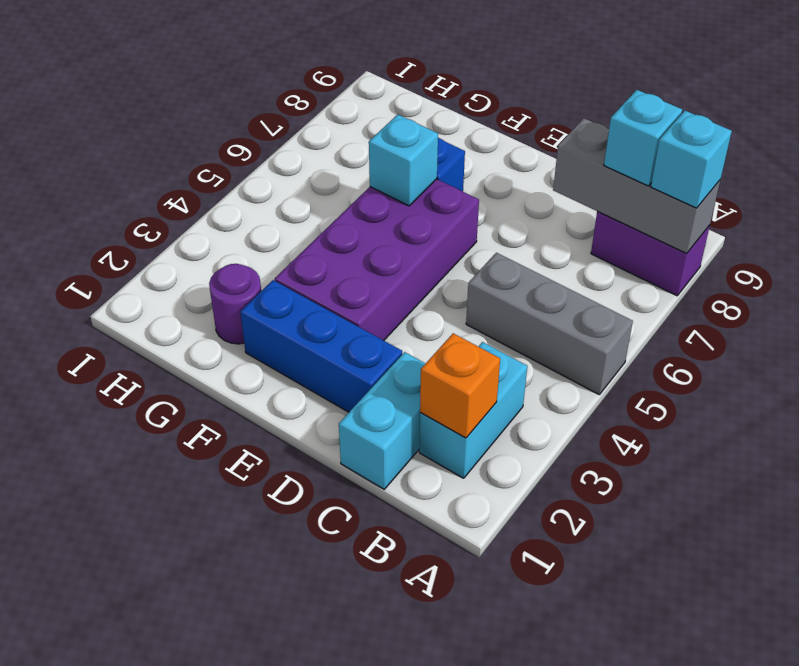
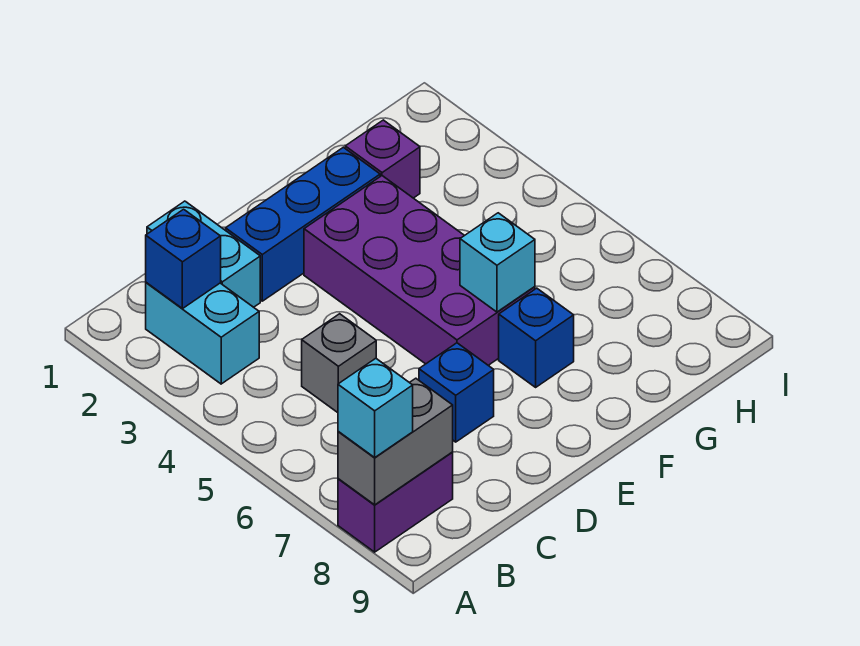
grey brick A5:C5 level 1 -> grey brick C5 level 1
grey brick A8:C8 level 2 -> grey brick A8:B8 level 2
orange brick B2 level 2 -> blue brick B2 level 2
cyan brick B8 level 3 -> none
none -> blue brick D7 level 1
purple round brick G2 level 1 -> purple brick G2 level 1

